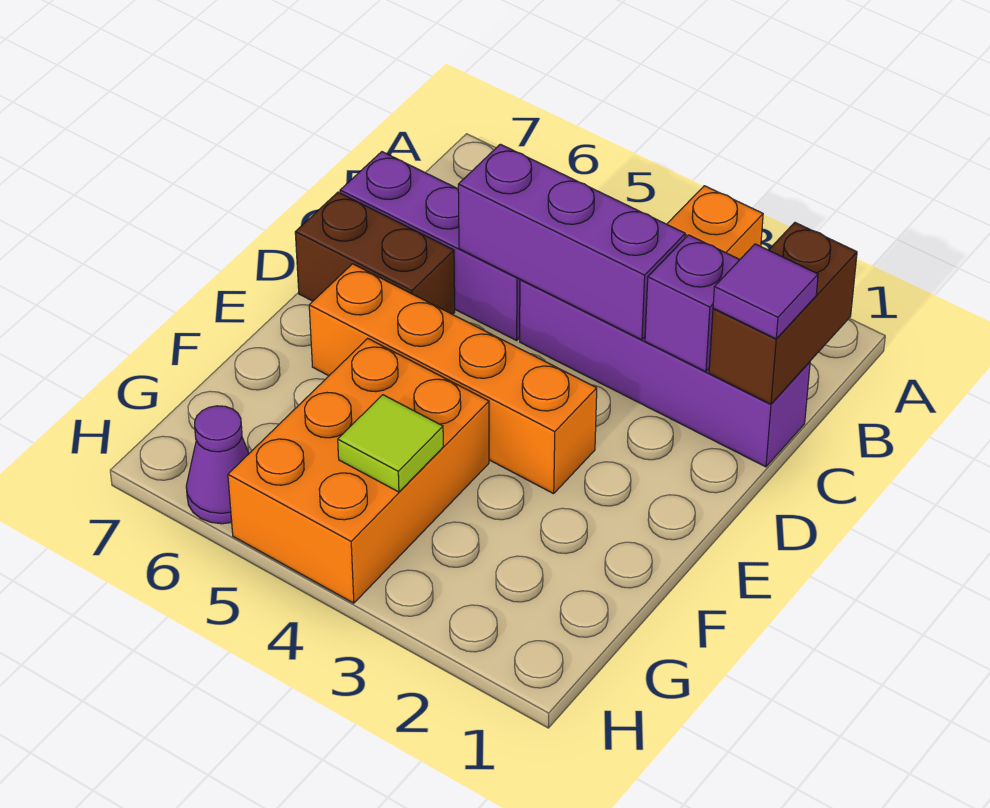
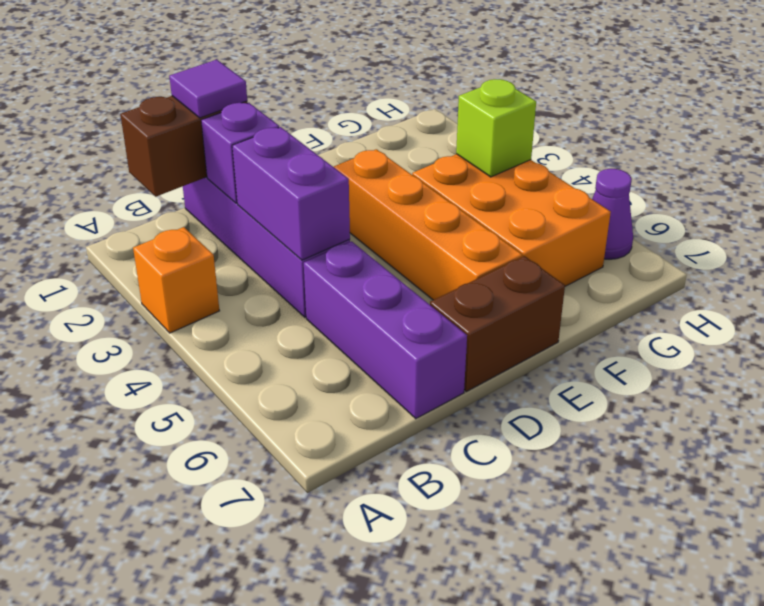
purple brick C3:C5 level 2 -> purple brick C3:C4 level 2
brown brick D6:D7 level 1 -> brown brick D7:E7 level 1
orange brick F4:H5 level 1 -> orange brick F4:G6 level 1
lime tile G4 level 2 -> lime brick G4 level 2

